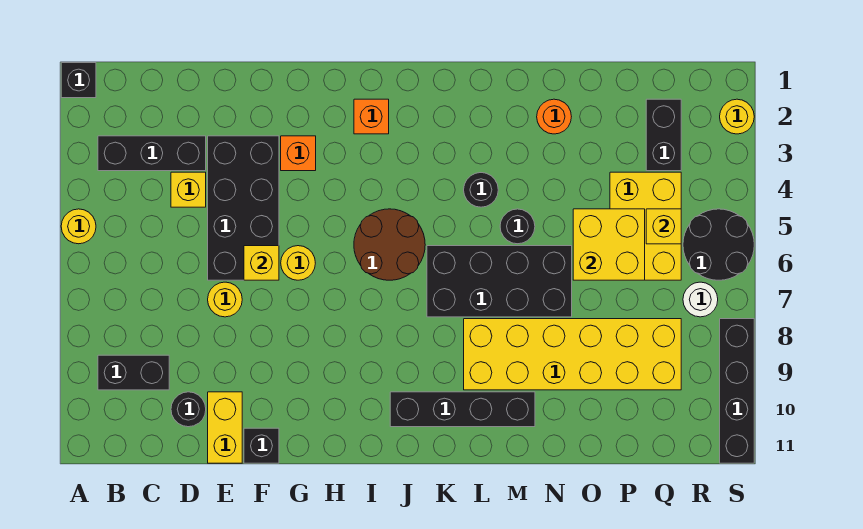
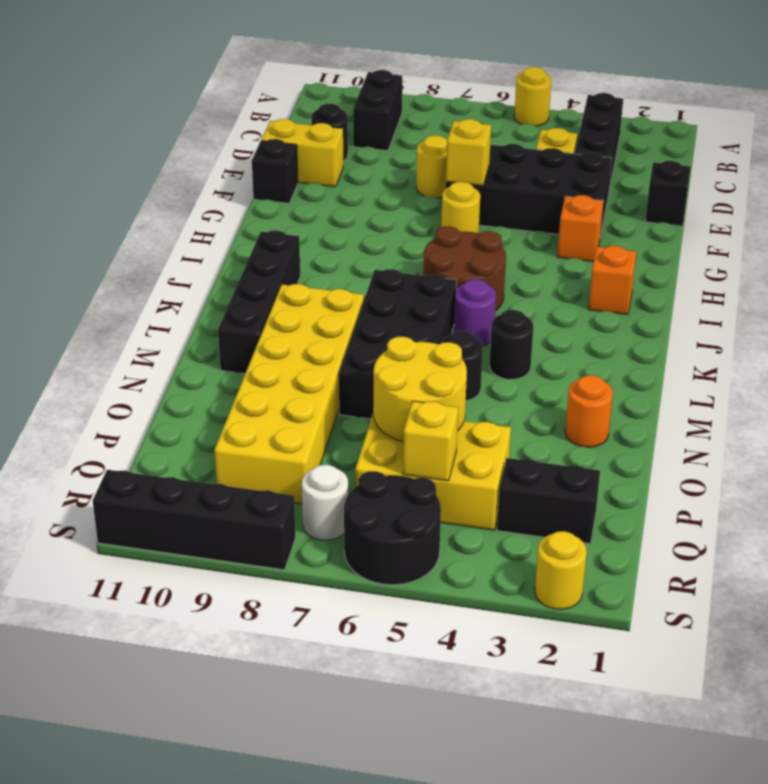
black brick A1 level 1 -> black brick E1 level 1
none -> purple round brick K5 level 1
yellow brick O5:P6 level 2 -> yellow round brick O5:P6 level 2

